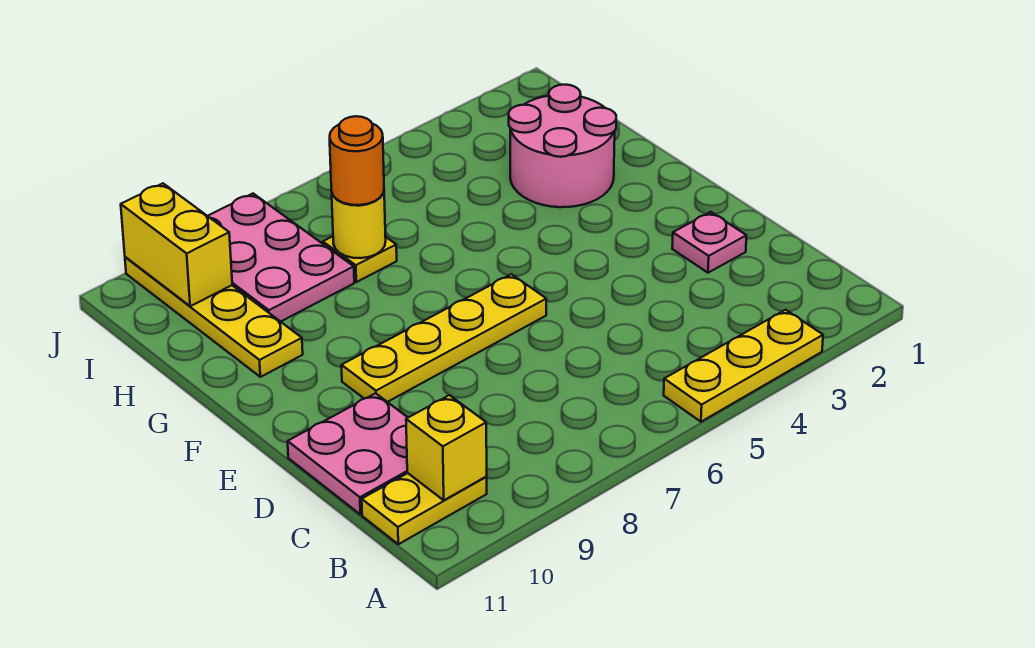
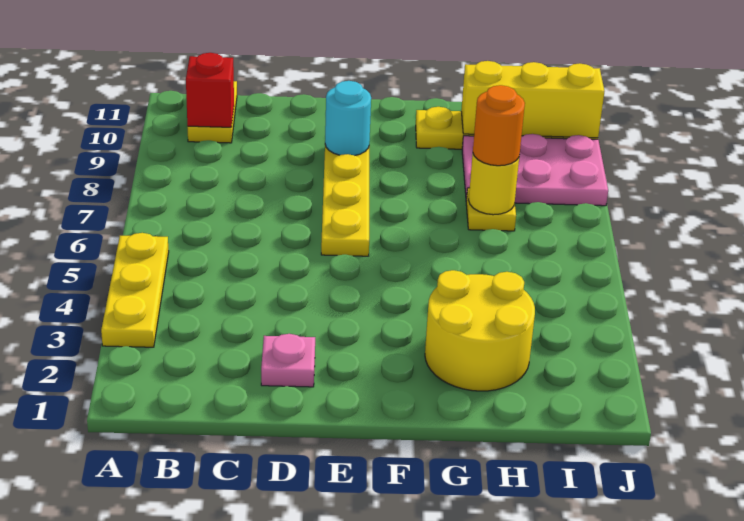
yellow brick B10 level 2 -> red brick B10 level 2
pink plate C10:D11 level 1 -> none
none -> cyan round brick E9 level 2
pink round brick G2:H3 level 1 -> yellow round brick G2:H3 level 1
yellow brick I10:J10 level 2 -> yellow brick H10:J10 level 2

